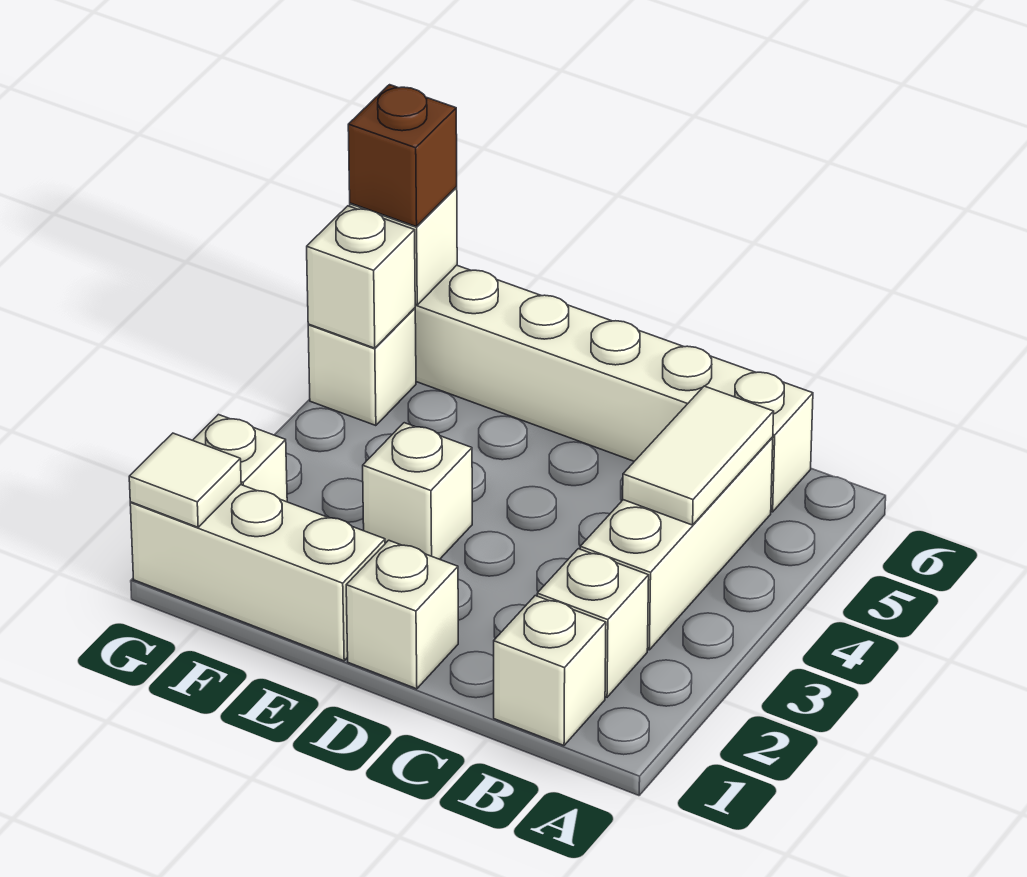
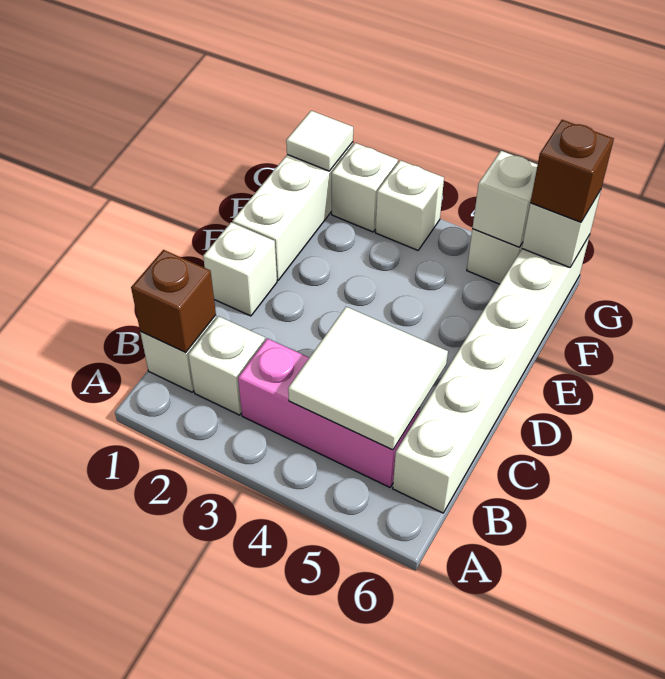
none -> brown brick B1 level 2
white brick B3:B5 level 1 -> pink brick B3:B5 level 1
white tile B4:B5 level 2 -> white tile B4:C5 level 2
white brick E3 level 1 -> white brick G3 level 1

